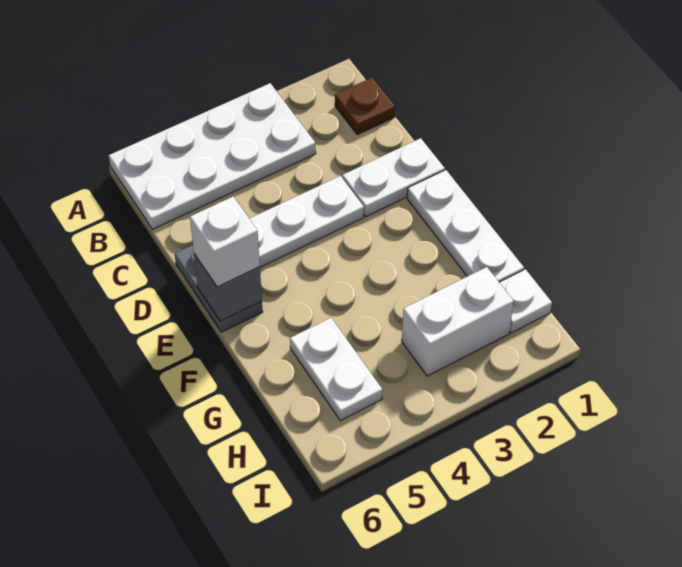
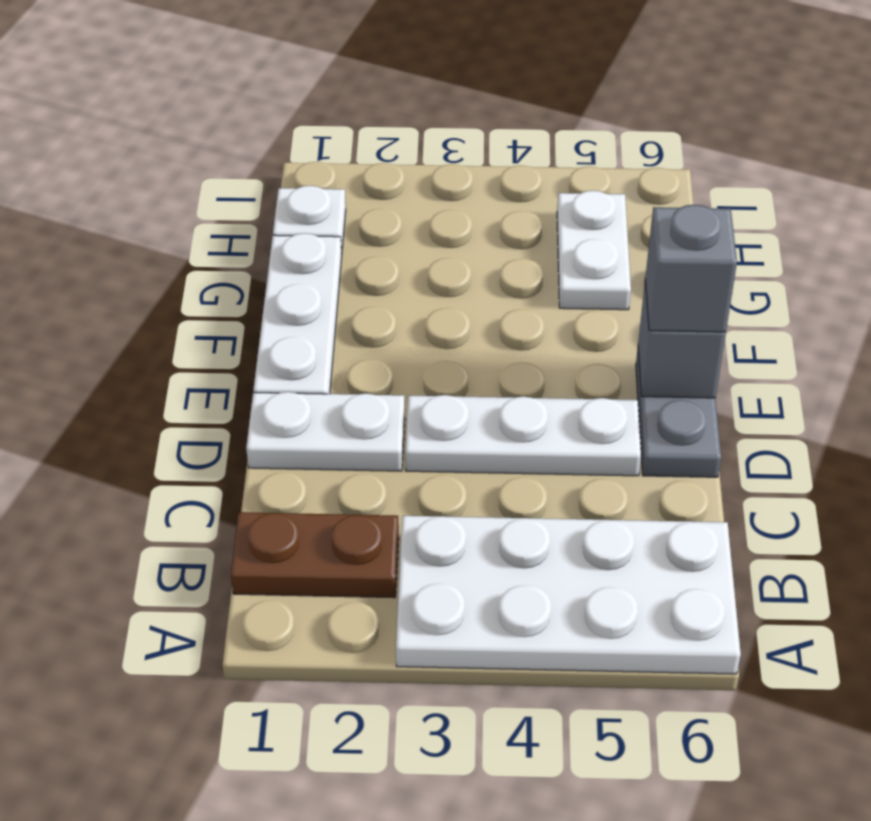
brown plate B1 level 1 -> brown plate B1:B2 level 1
white brick E6 level 3 -> grey brick E6 level 3
white brick H2:H3 level 1 -> none

